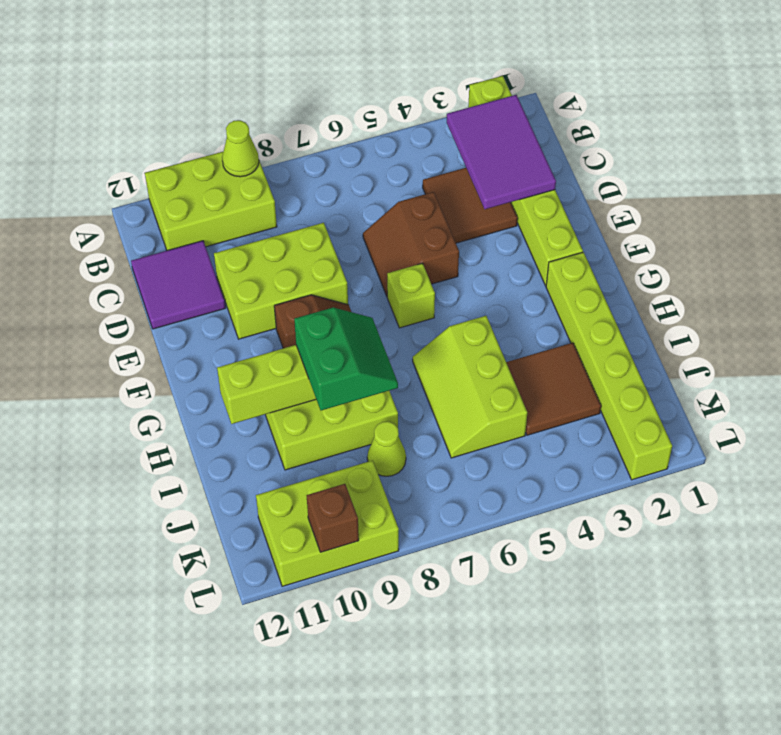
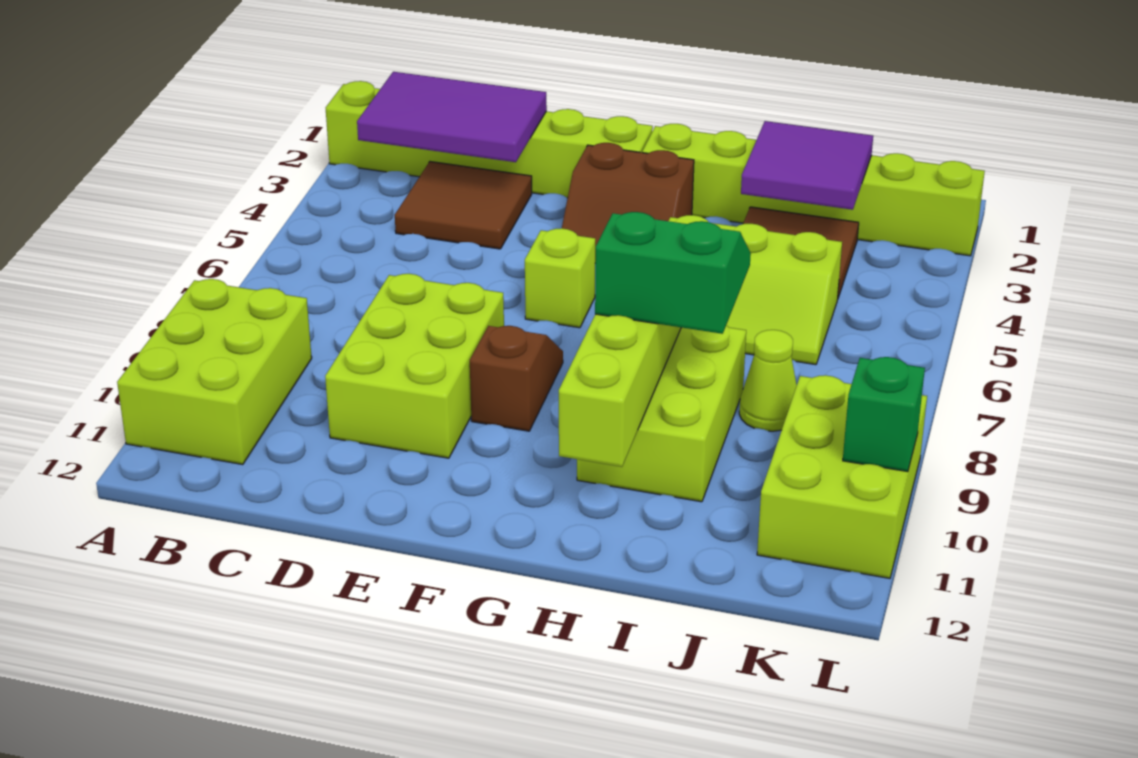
lime cone A9 level 2 -> none
purple tile C11:D12 level 1 -> purple tile I2:J3 level 2
brown slope D5:E6 level 1 top 5 -> brown slope F3:G4 level 1 top 3
brown brick L10 level 2 -> green brick L10 level 2

